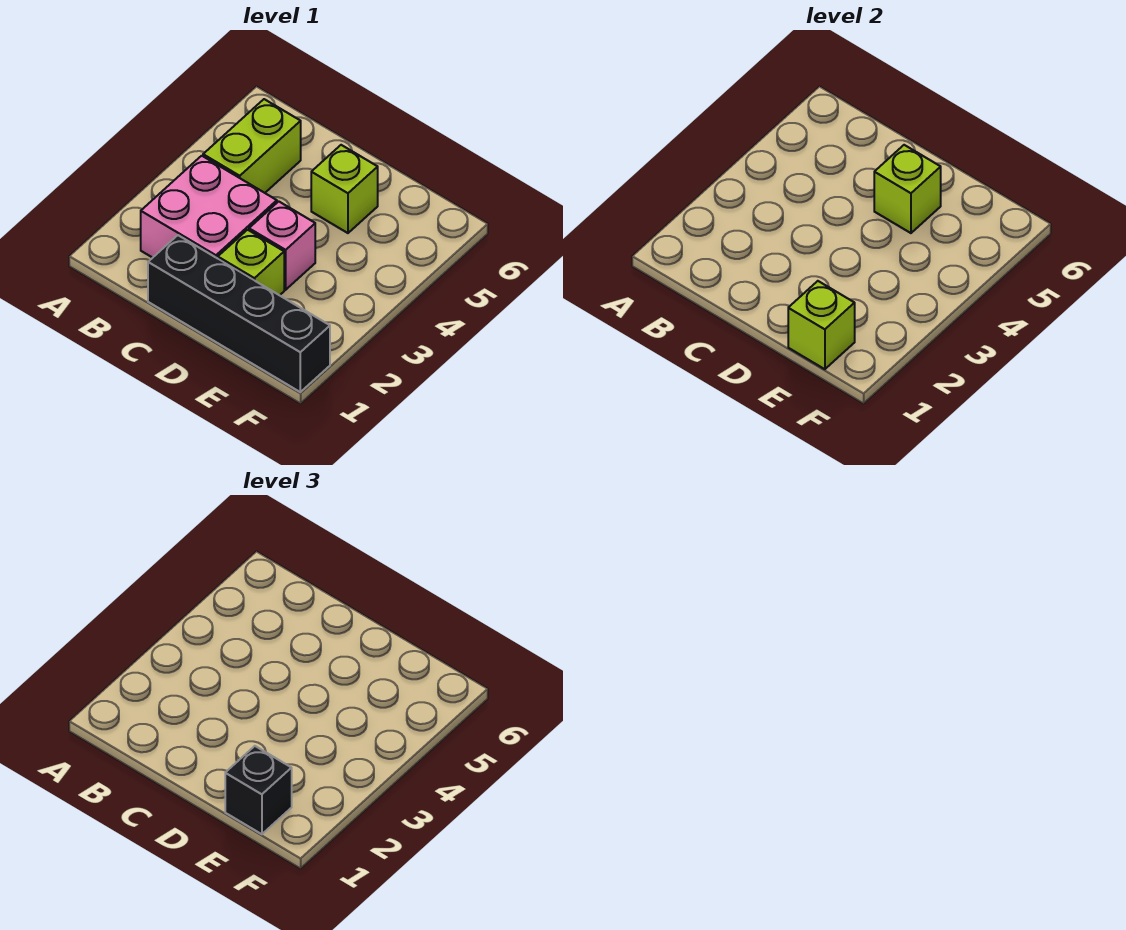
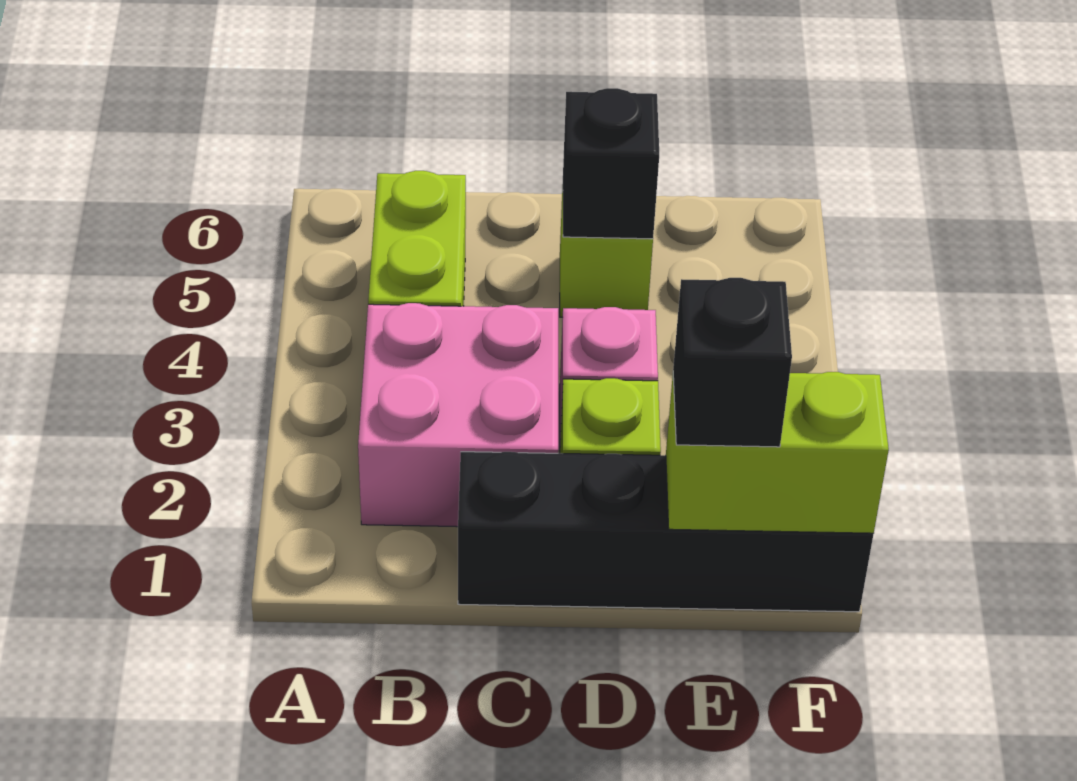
lime brick D5 level 2 -> black brick D5 level 2
lime brick E1 level 2 -> lime brick E1:F1 level 2

